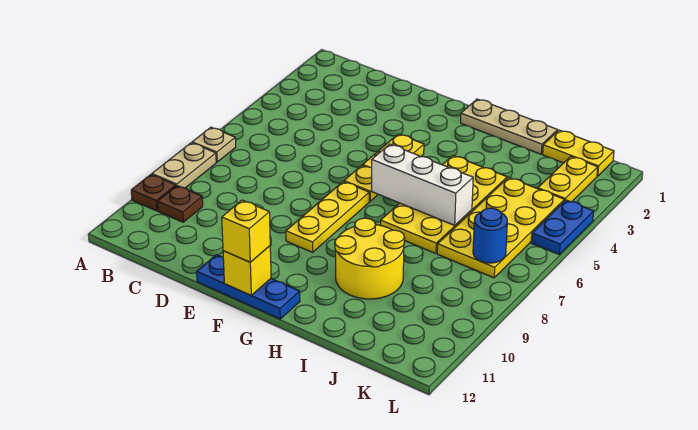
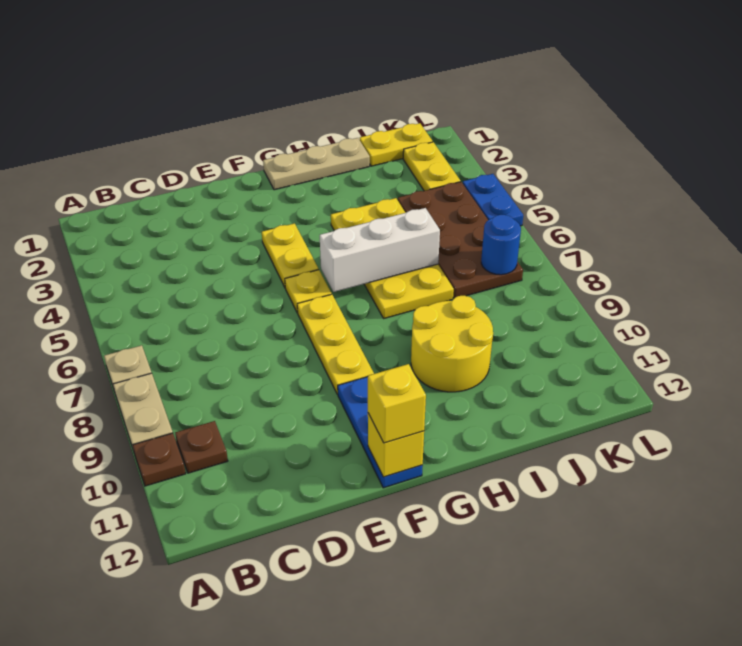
blue plate E12:G12 level 1 -> blue plate F10:F12 level 1
yellow plate J4:K7 level 1 -> brown plate J4:K7 level 1

